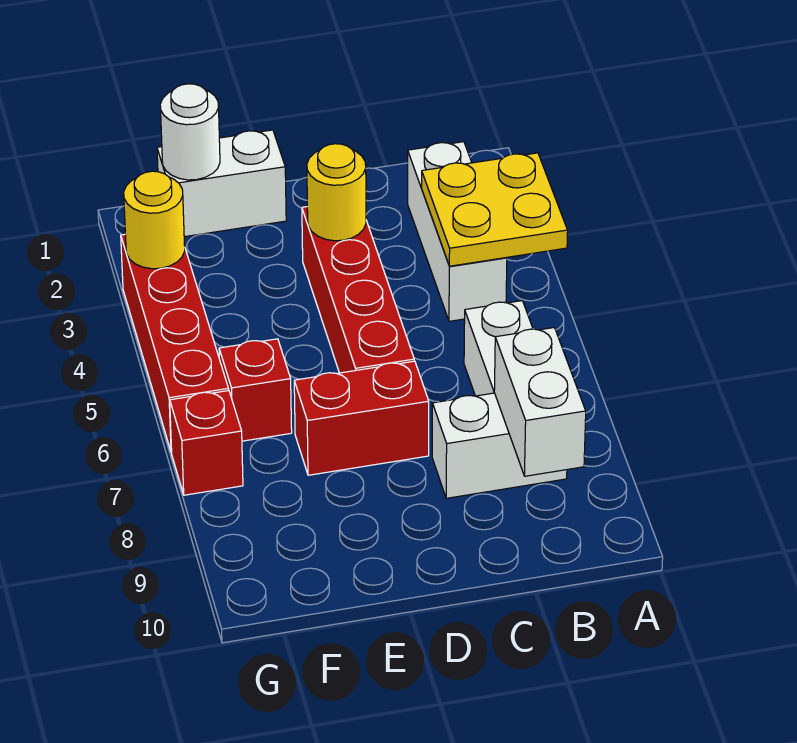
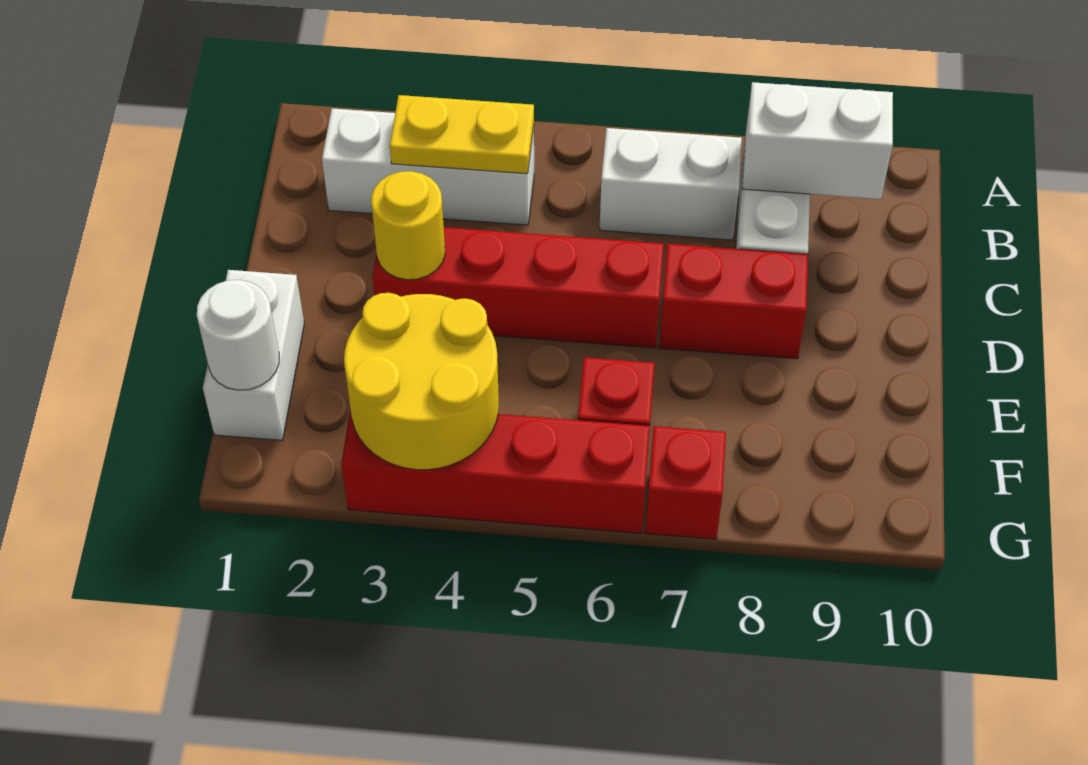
yellow plate A3:B4 level 2 -> yellow plate B3:B4 level 2
red brick D7:E7 level 1 -> red brick D7:D8 level 1
yellow round brick G3 level 2 -> yellow round brick F3:G4 level 2

